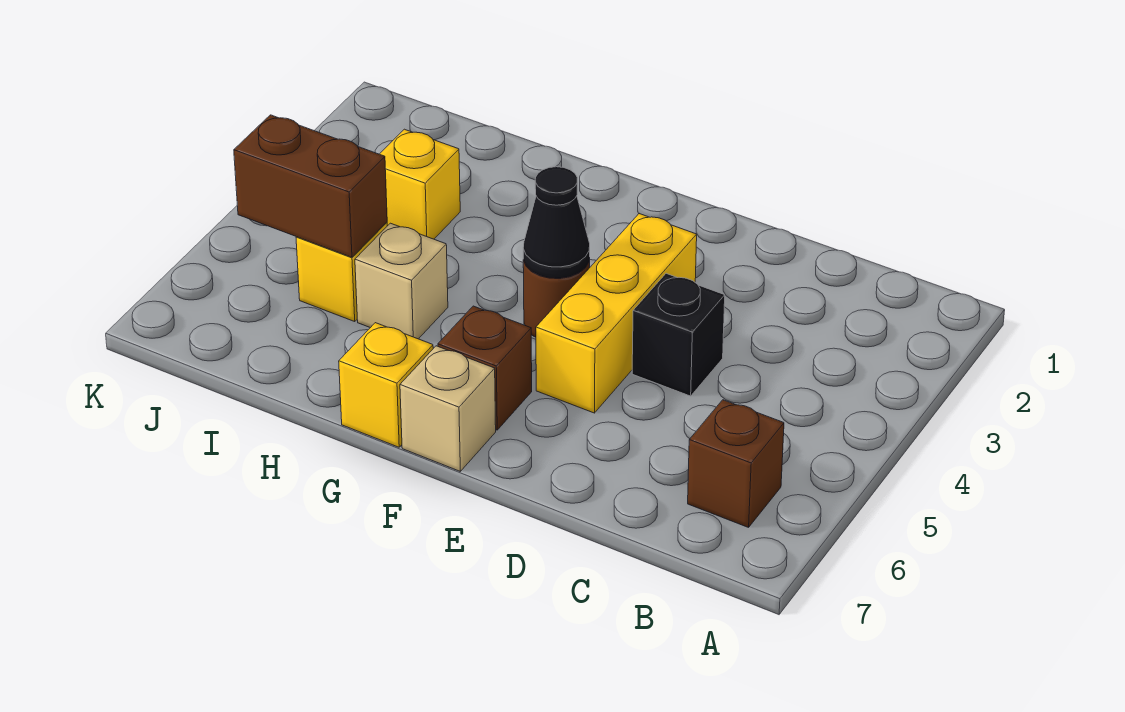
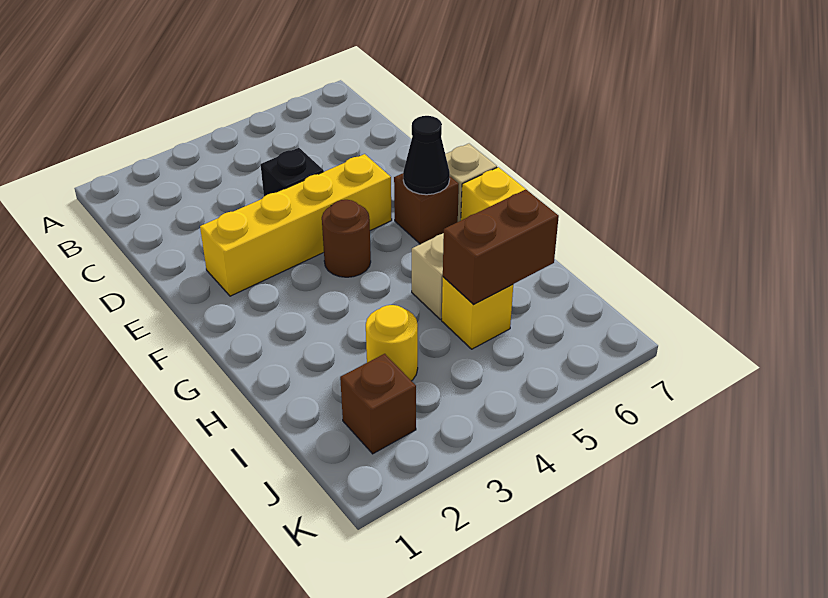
brown brick B6 level 1 -> brown brick J2 level 1
yellow brick E3:E5 level 1 -> yellow brick E2:E5 level 1
black cone F4 level 2 -> black cone F6 level 2
yellow brick I3 level 1 -> yellow round brick I3 level 1
brown brick I5:J5 level 2 -> brown brick I5:I6 level 2

